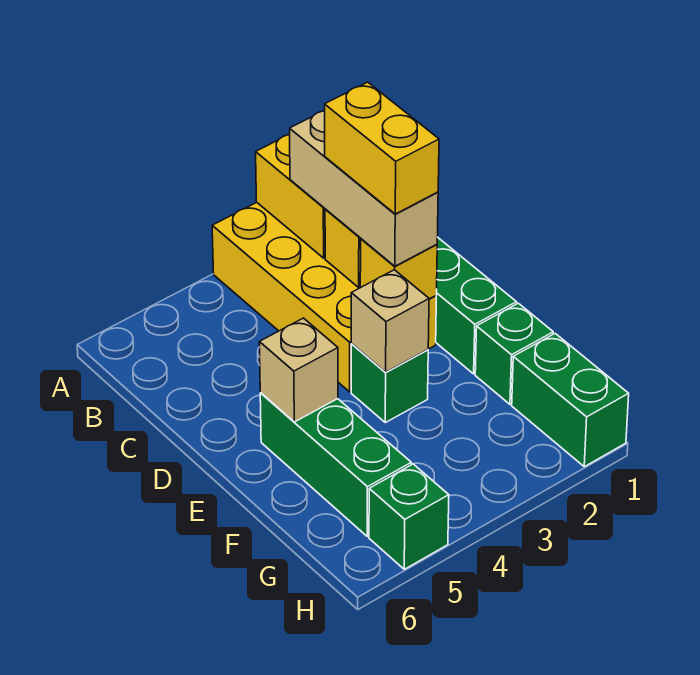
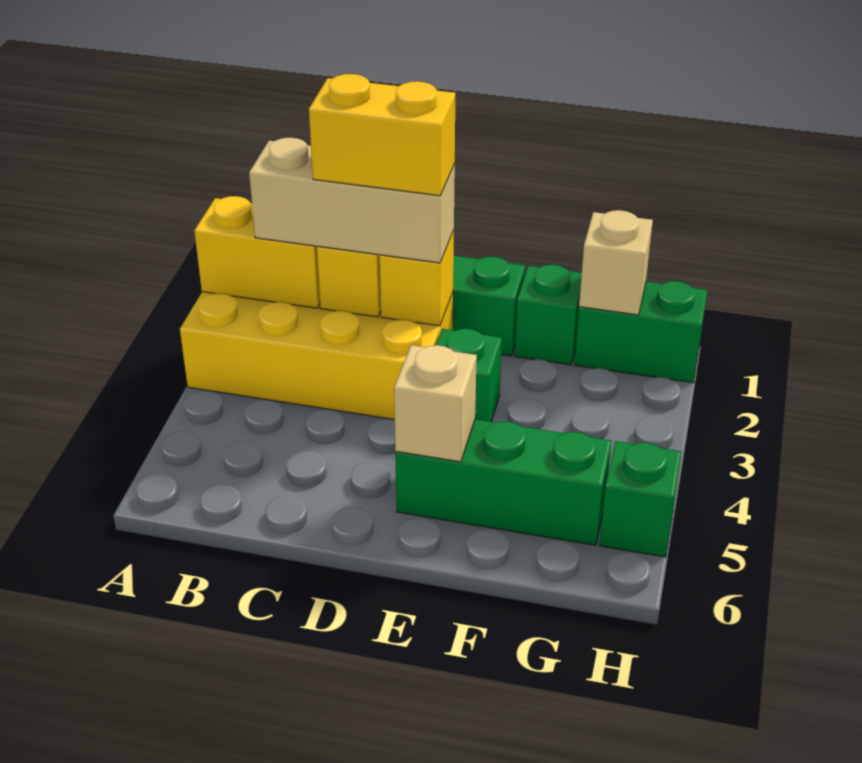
tan brick E3 level 2 -> tan brick G1 level 2

